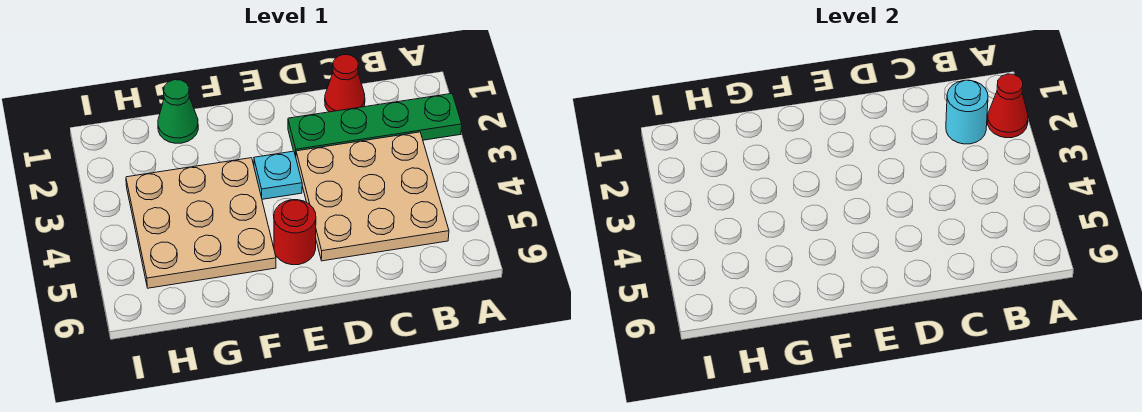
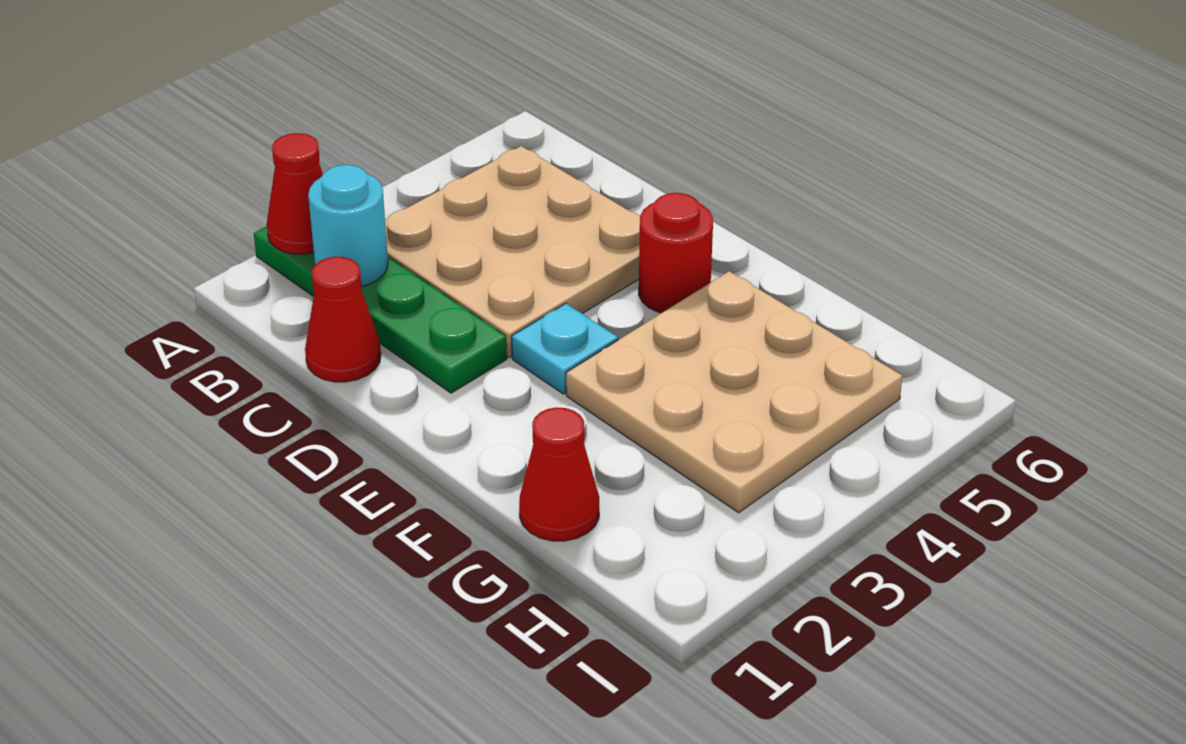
green cone G1 level 1 -> red cone G1 level 1

